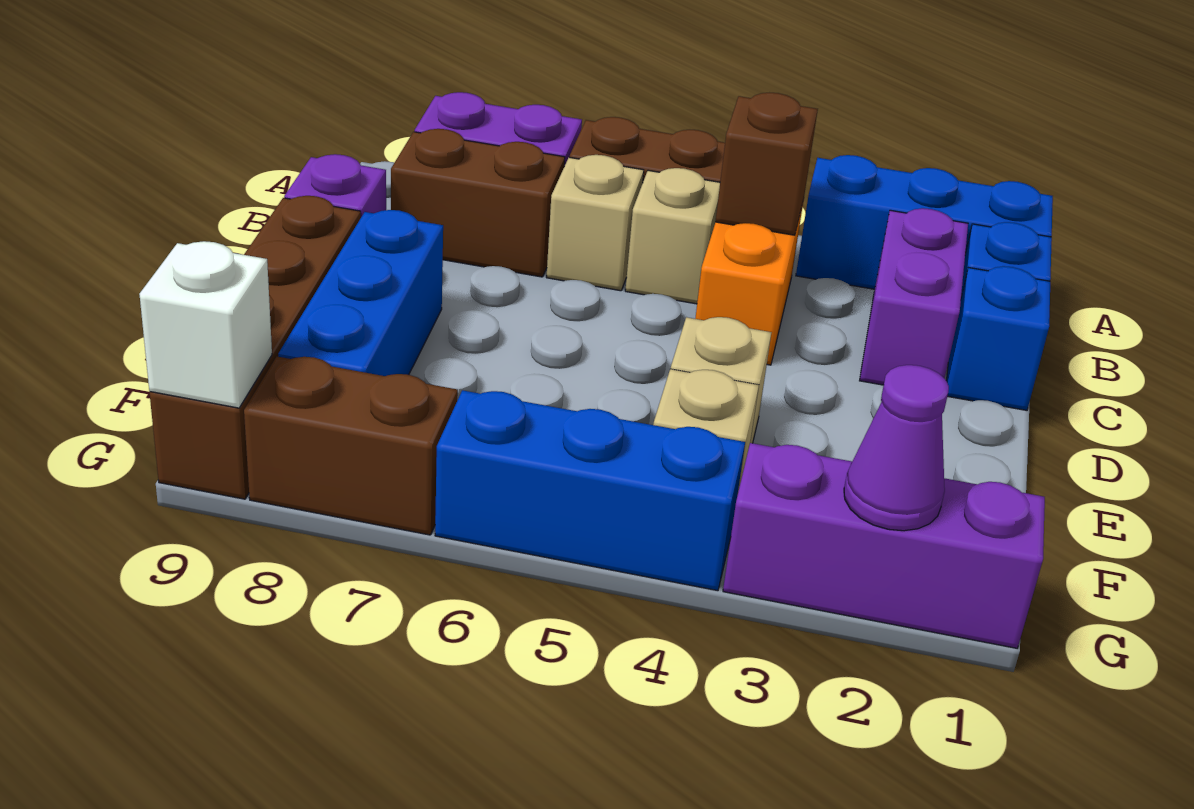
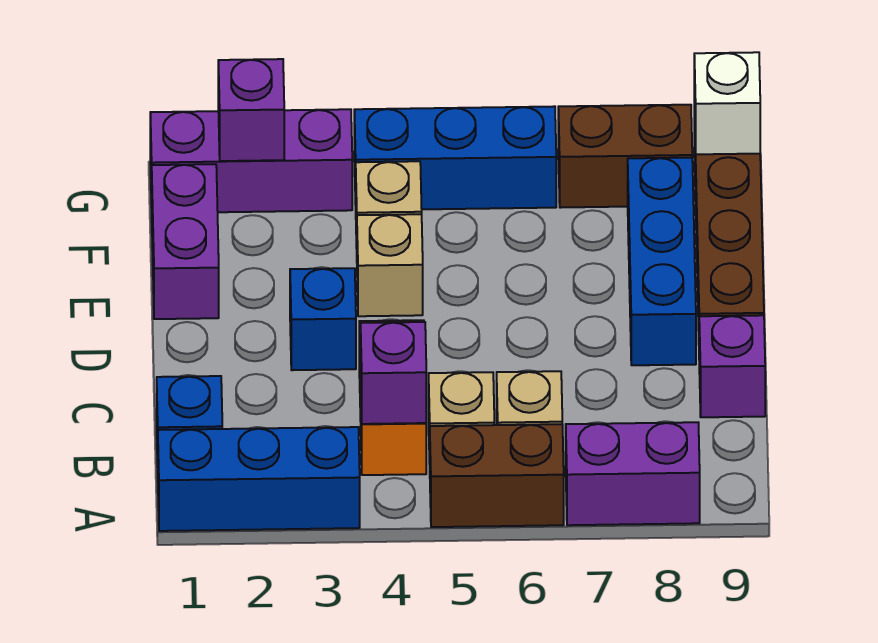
purple brick B2:C2 level 1 -> purple brick E1:F1 level 1
brown brick B4 level 2 -> purple brick B4 level 2
brown brick B7:B8 level 1 -> none
blue brick C1 level 1 -> blue brick D3 level 1
purple cone G2 level 2 -> purple brick G2 level 2

